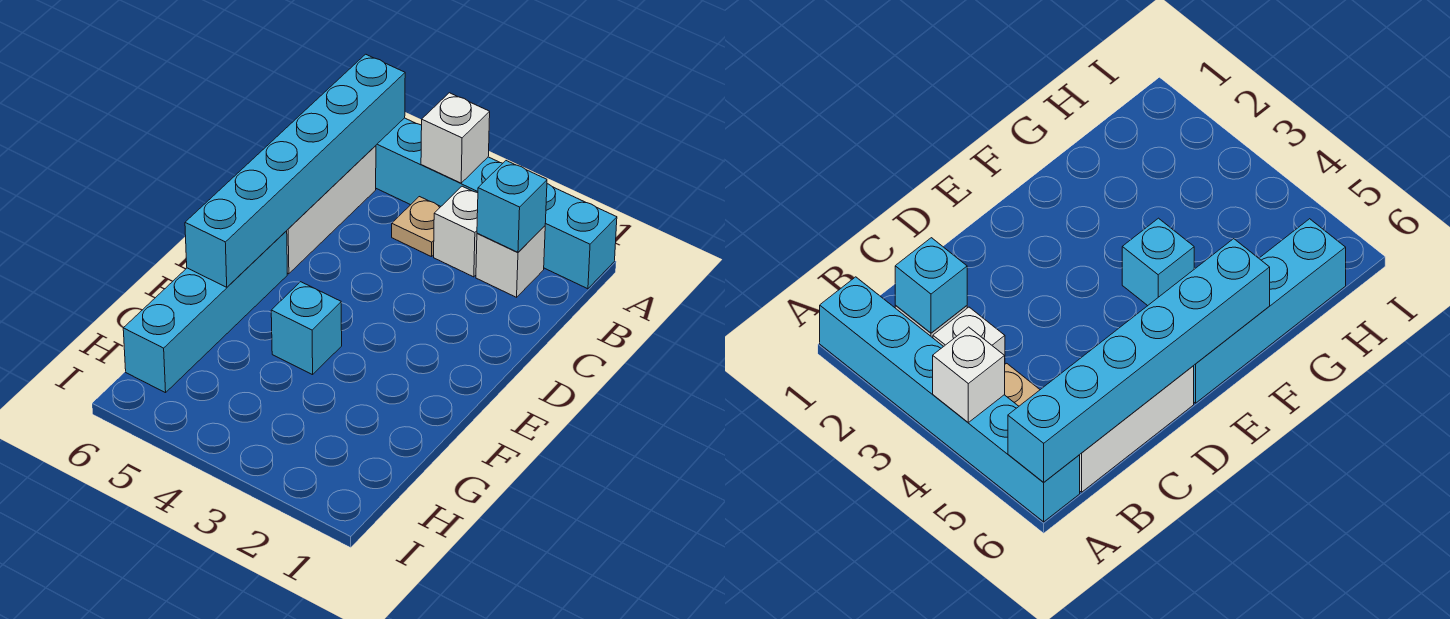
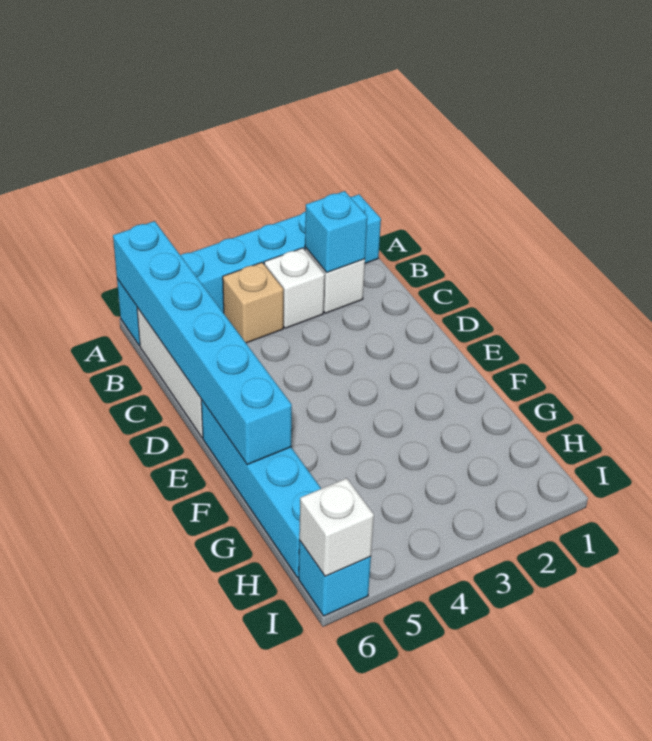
white brick A4 level 2 -> white brick I6 level 2
tan plate B4 level 1 -> tan brick B4 level 1
cyan brick F4 level 1 -> cyan brick I6 level 1

